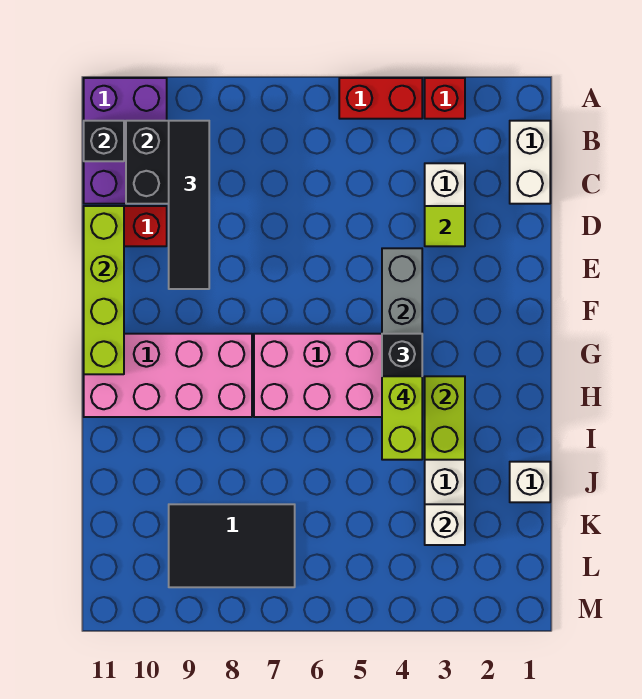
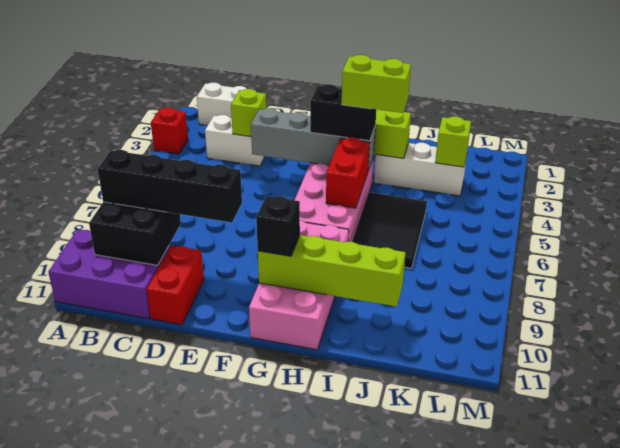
red brick A4:A5 level 1 -> red brick H5:H6 level 2
black tile B9:E9 level 3 -> black brick B9:E9 level 3
black brick B11 level 2 -> black brick G10 level 3
lime tile D3 level 2 -> lime brick D3 level 2
lime brick D11:G11 level 2 -> lime brick G10:J10 level 2
white brick J1 level 1 -> none
white brick K3 level 2 -> lime brick K3 level 2
black tile K7:L9 level 1 -> black tile I5:J7 level 1

